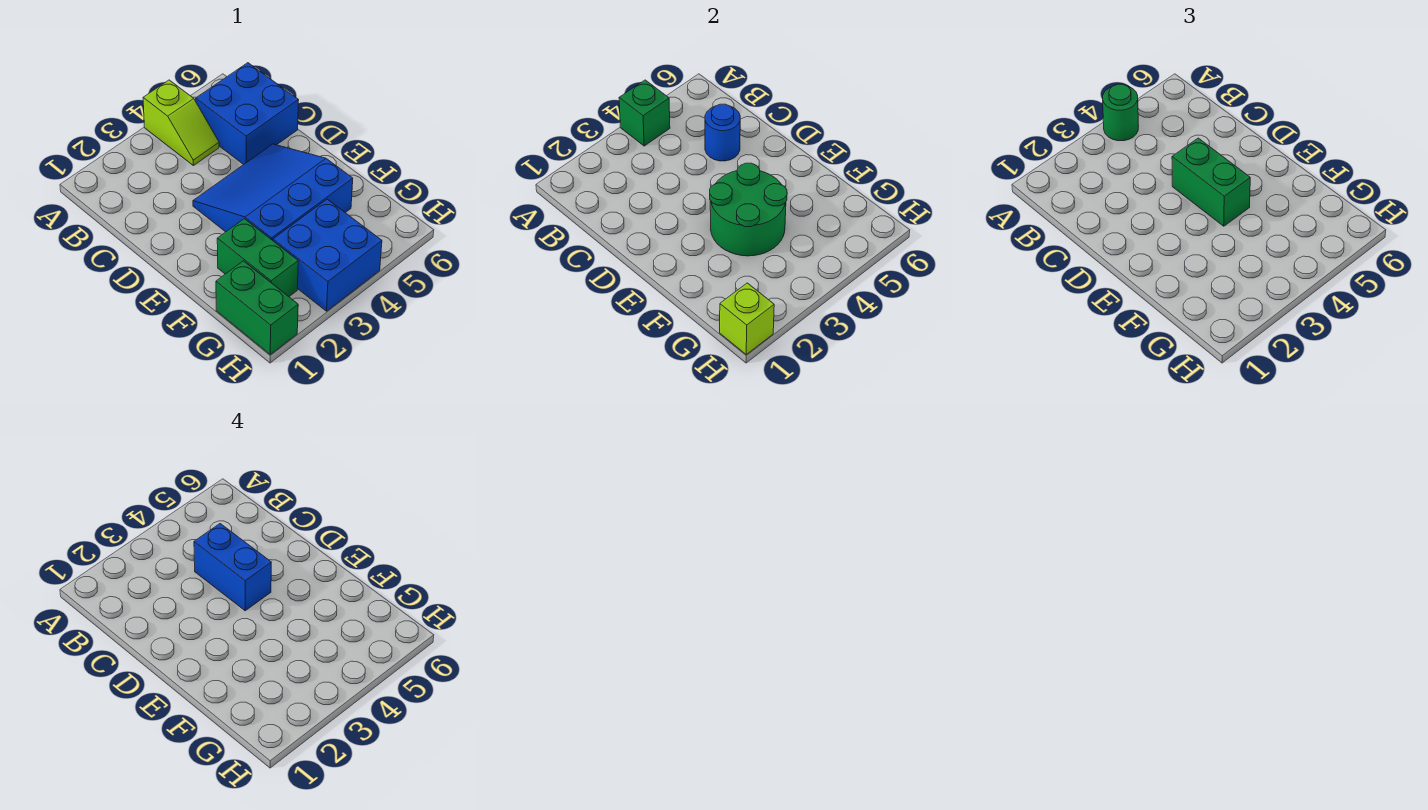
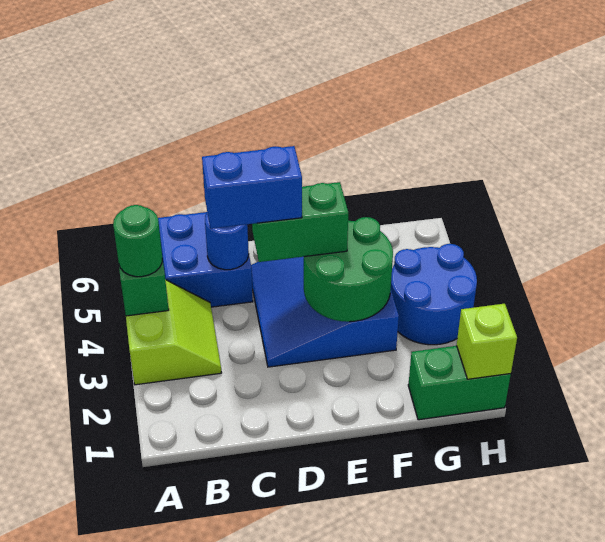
lime slope A4:B4 level 1 top A -> lime slope A3:B4 level 1 top A
green brick F2:G2 level 1 -> none
blue brick G3:H4 level 1 -> blue round brick G3:H4 level 1

